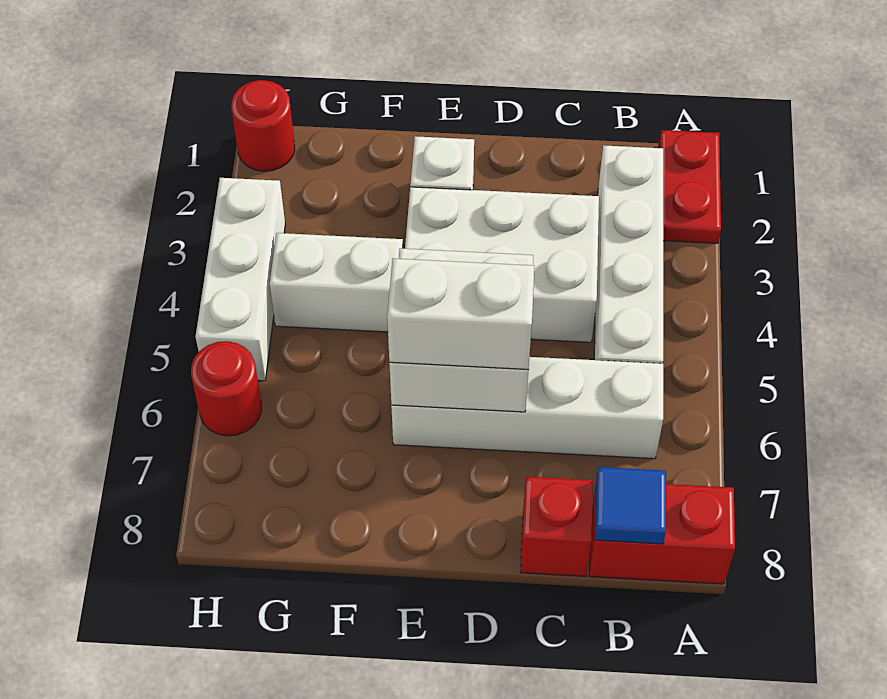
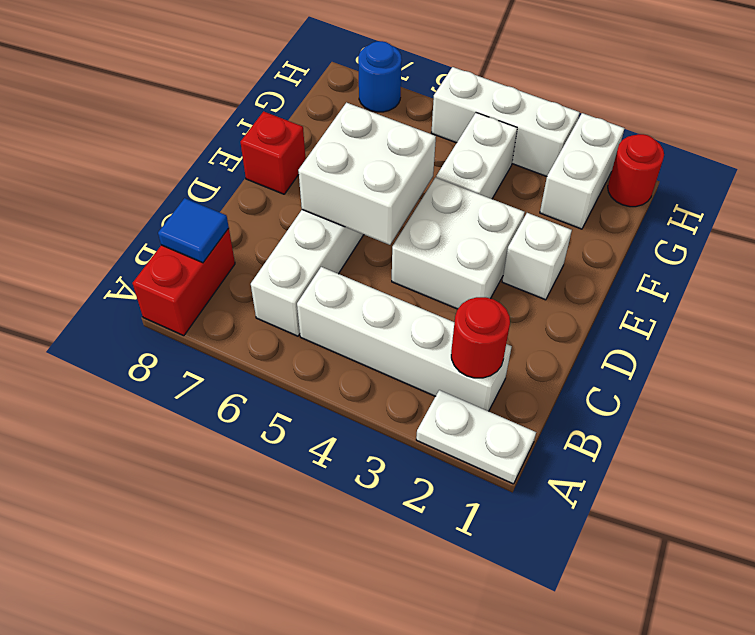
red plate A1:A2 level 1 -> white plate A1:A2 level 1
white brick C3:E4 level 1 -> white brick D3:E4 level 1
red brick C8 level 1 -> red brick E8 level 1
white brick D6:E6 level 3 -> white brick G2:H2 level 1
red round brick H6 level 1 -> red round brick B2 level 2
none -> blue round brick H7 level 1

